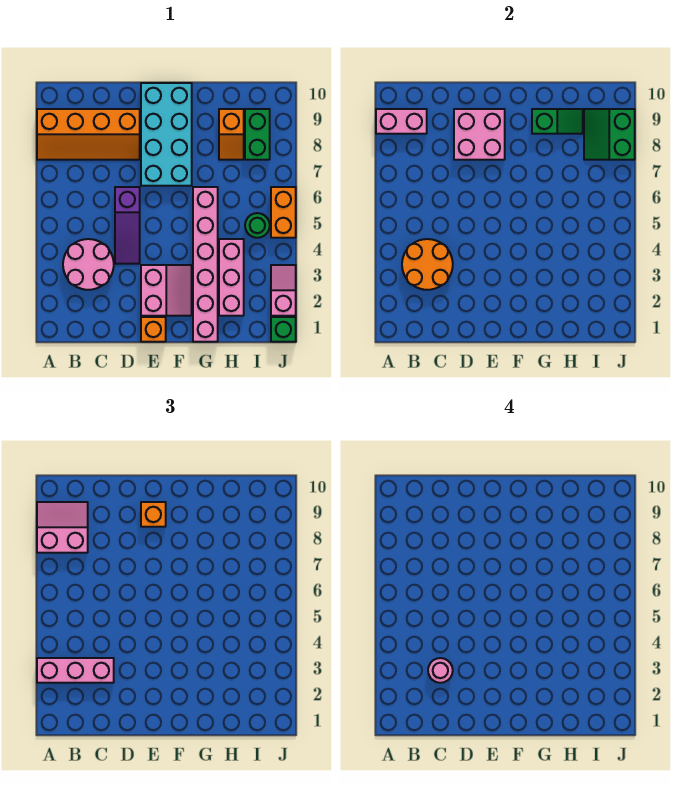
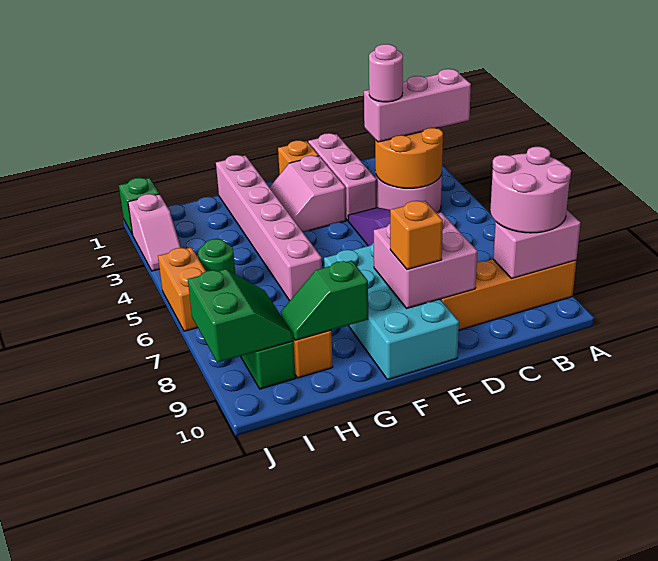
pink slope A8:B9 level 3 top 8 -> pink round brick A8:B9 level 3
pink brick H2:H4 level 1 -> pink brick D1:D3 level 1

